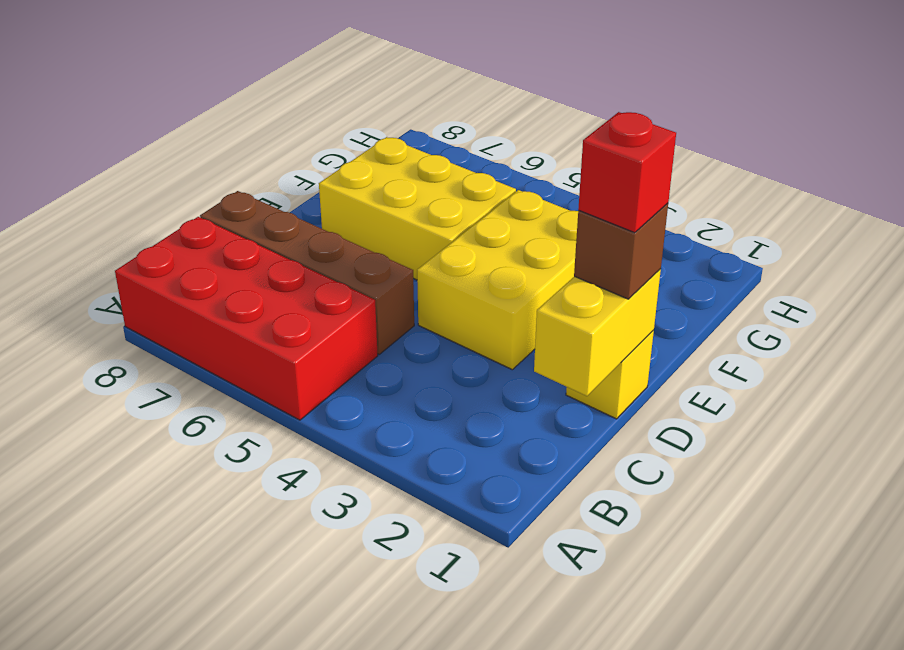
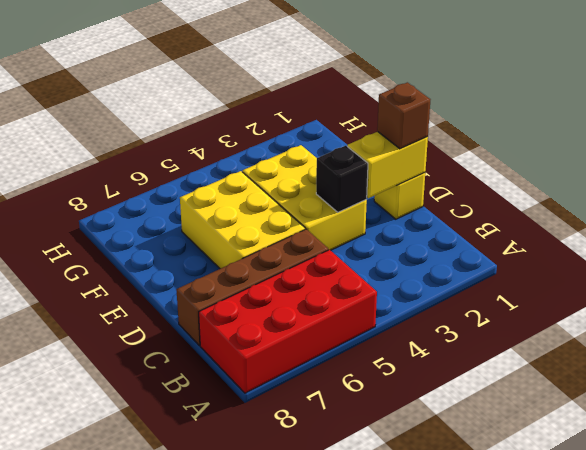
yellow brick C1:D1 level 2 -> yellow brick D1:D2 level 2
red brick D1 level 4 -> none
none -> black brick D3 level 2
yellow brick E5:F7 level 1 -> yellow brick D5:F6 level 1

